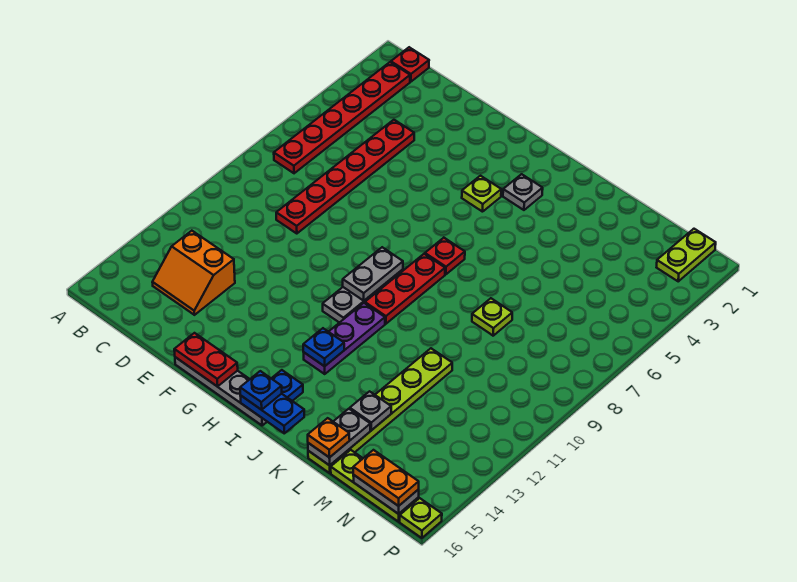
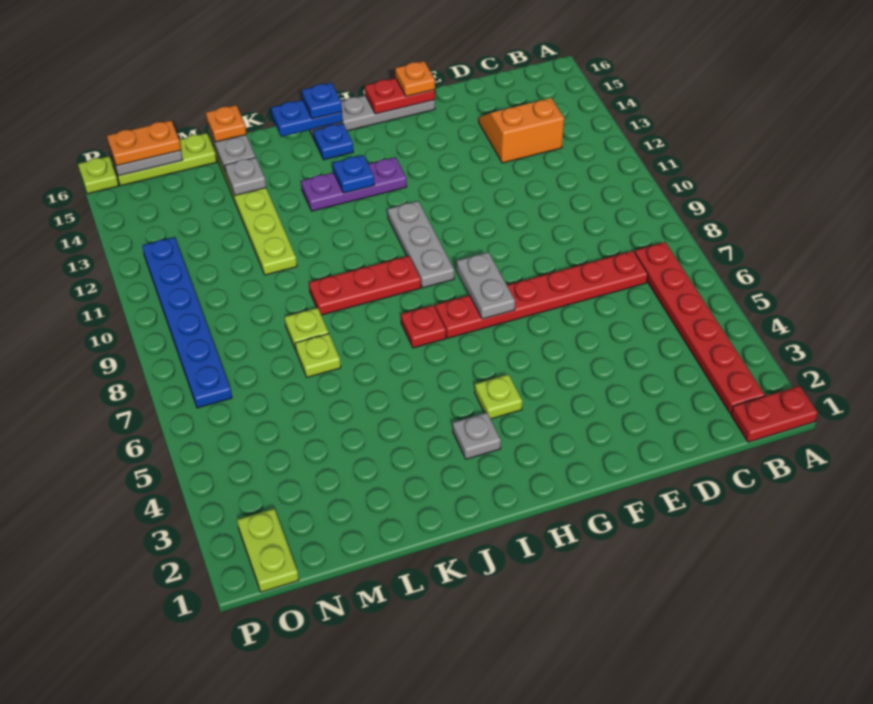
red plate B1 level 1 -> red plate A1:B1 level 1
red plate D4:D9 level 1 -> red plate C7:H7 level 1
none -> orange plate F16 level 3
grey plate H9:H10 level 2 -> grey plate G7:G8 level 2
red plate I8:I10 level 1 -> red plate I9:K9 level 1
purple plate I11:I13 level 1 -> purple plate H13:J13 level 1
none -> lime plate L7 level 1
none -> blue plate O7:O12 level 1

